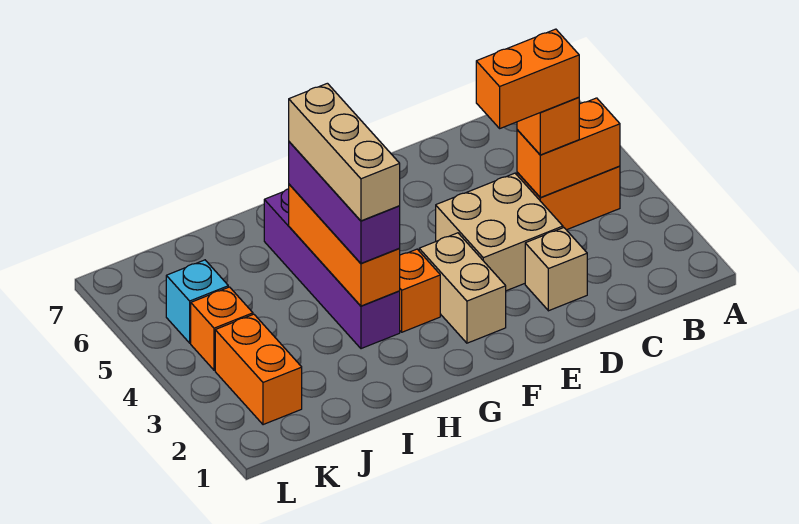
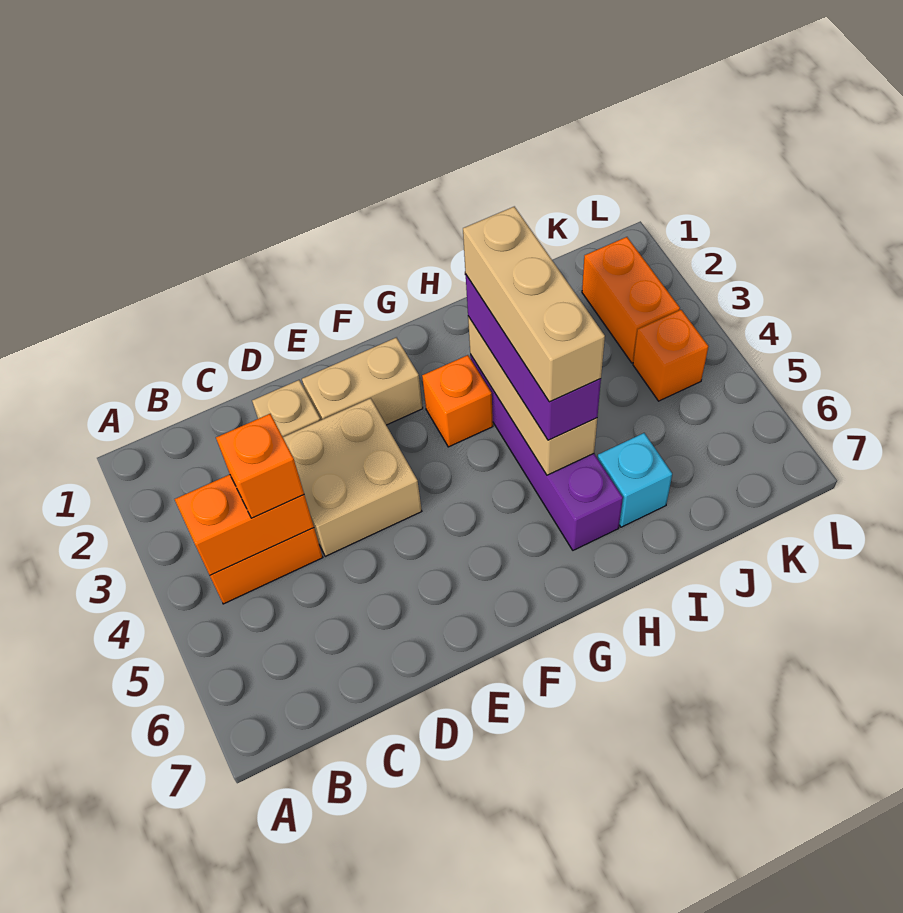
orange brick C4:D4 level 4 -> none
tan brick F2:F3 level 1 -> tan brick E2:F2 level 1
orange brick H3:H5 level 2 -> tan brick H3:H5 level 2
cyan brick K5 level 1 -> cyan brick I6 level 1

